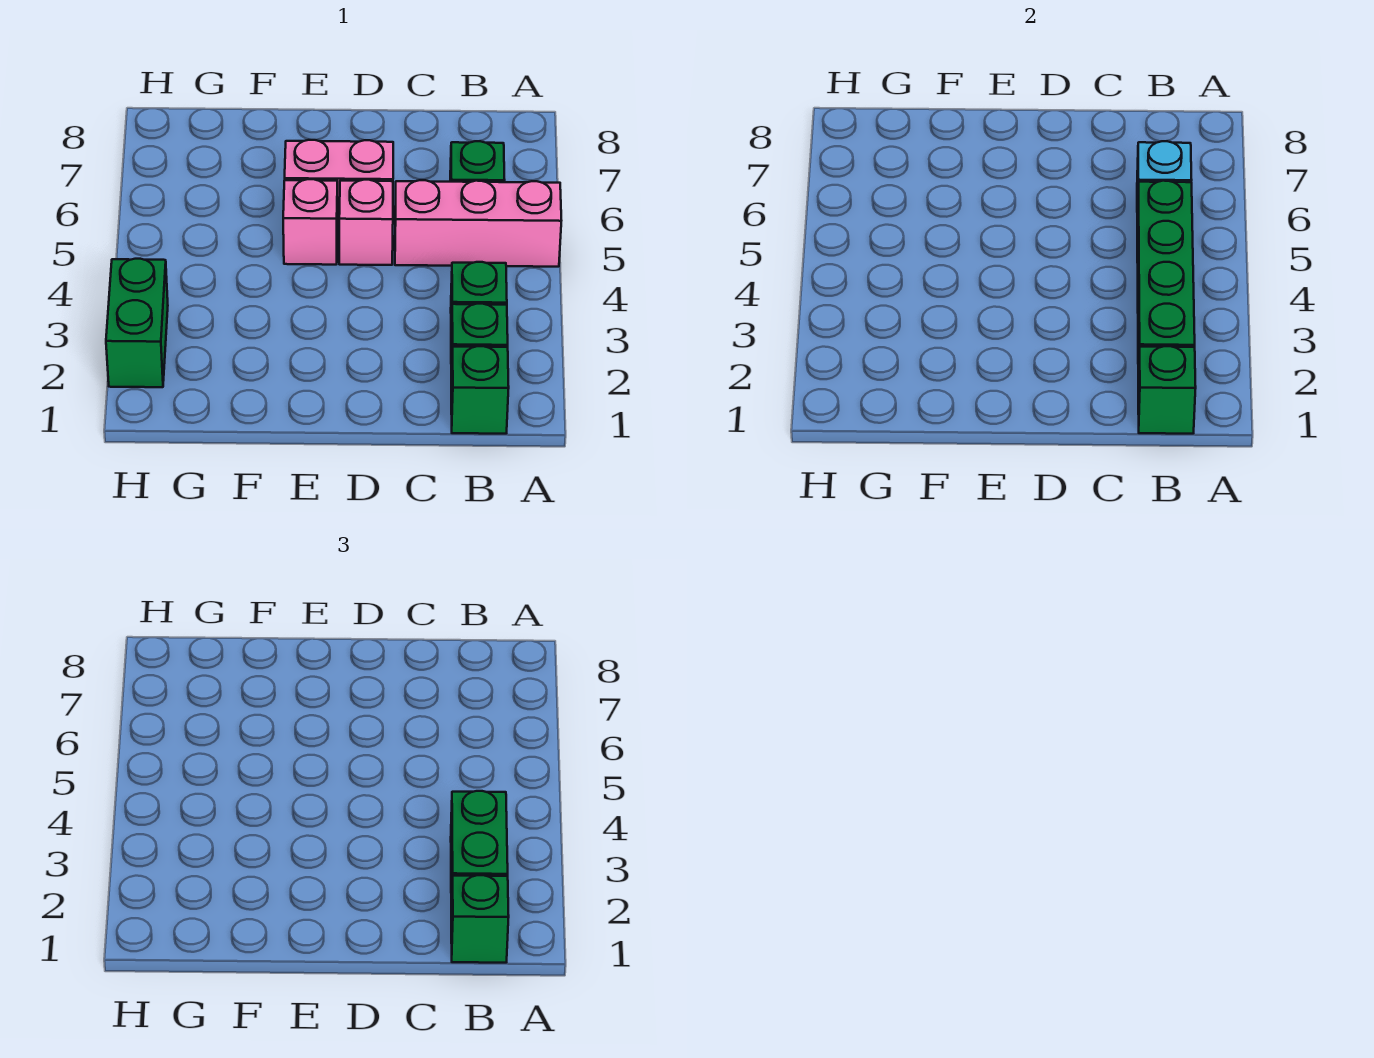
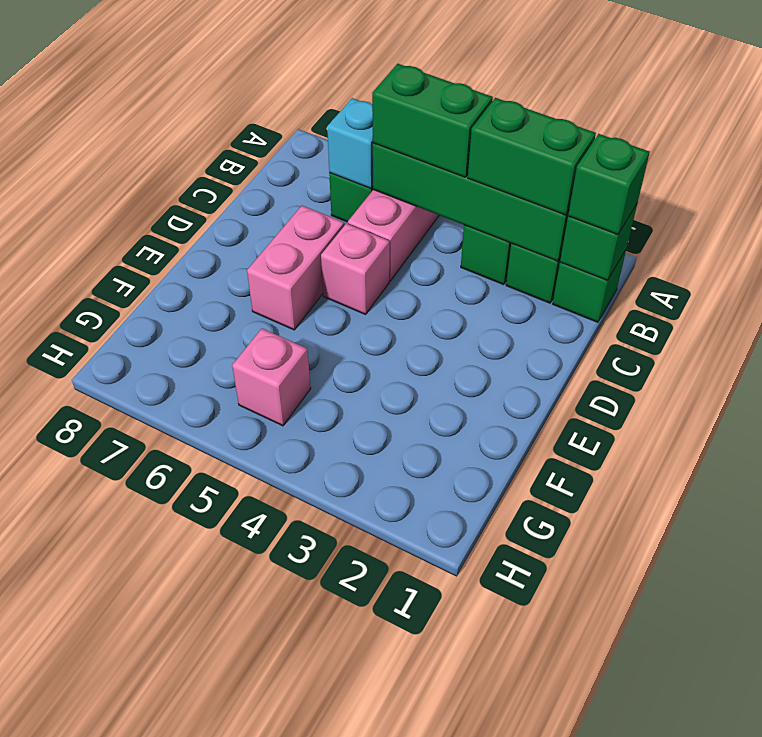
pink brick E5 level 1 -> pink brick G5 level 1
green brick H2:H3 level 1 -> green brick B4:B5 level 3

